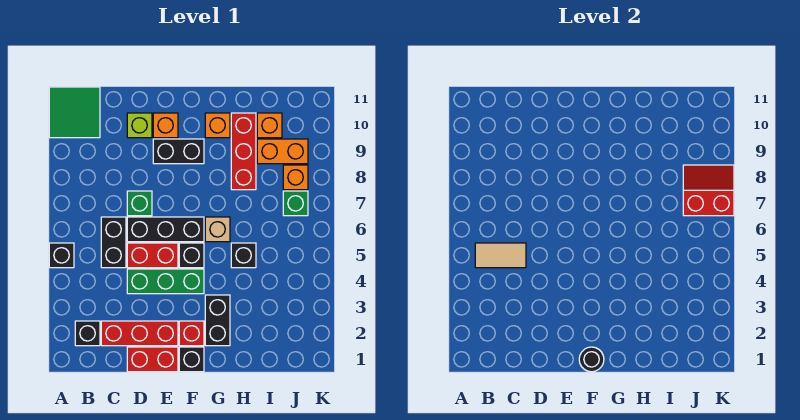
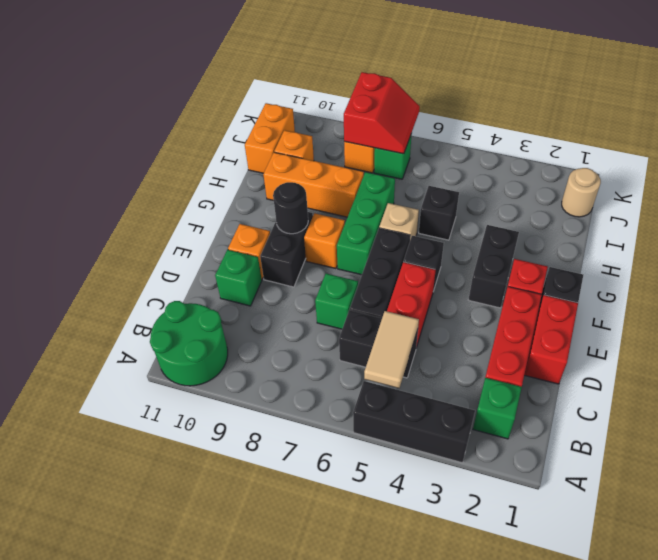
black brick A5 level 1 -> black brick A3:A5 level 1
green tile A10:B11 level 1 -> green round brick A10:B11 level 1
black brick B2 level 1 -> green brick B2 level 1
green brick D4:F4 level 1 -> green brick F7:H7 level 1
lime brick D10 level 1 -> green brick D10 level 1
black round brick F1 level 2 -> black round brick F9 level 2
black brick G2:G3 level 1 -> black brick F3:G3 level 1
orange brick G10 level 1 -> orange brick F8 level 1
red brick H8:H10 level 1 -> orange brick H8:H10 level 1
orange brick I9:J9 level 1 -> orange brick I11:J11 level 1
none -> tan round brick J1 level 1
red slope J7:K8 level 2 top 7 -> red slope J7:K8 level 2 top 8

